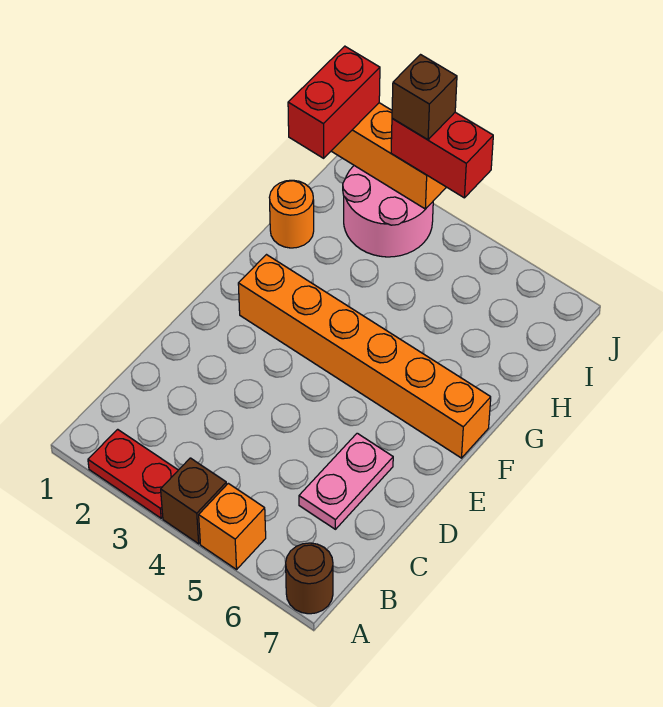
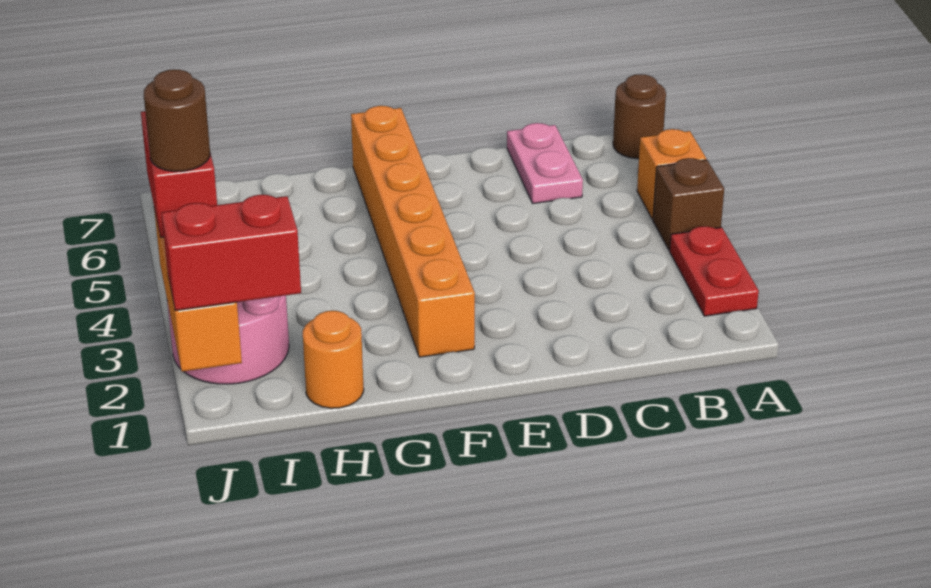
pink plate C6:D6 level 1 -> pink plate C6:C7 level 1
brown brick J3 level 4 -> brown round brick J3 level 4

